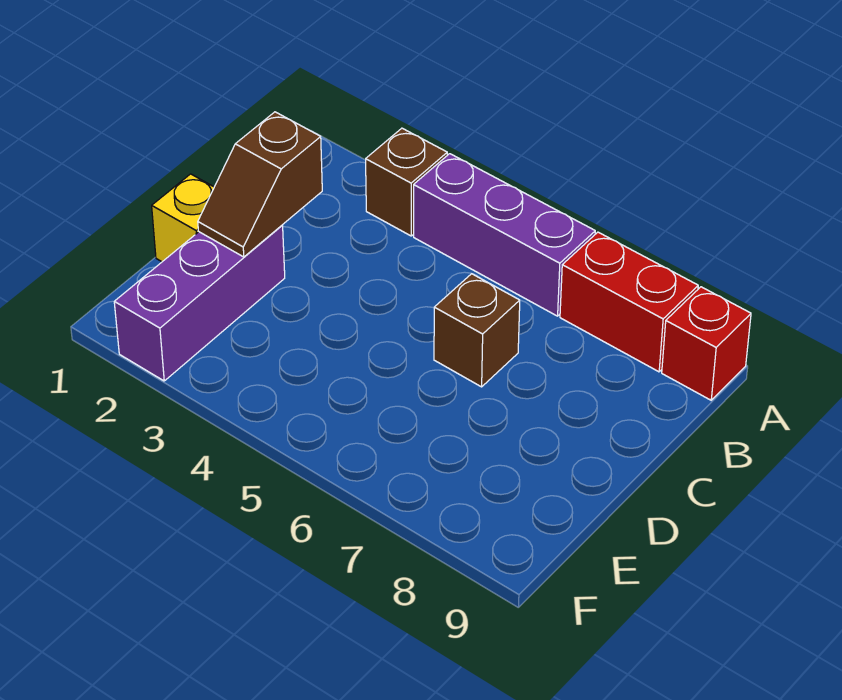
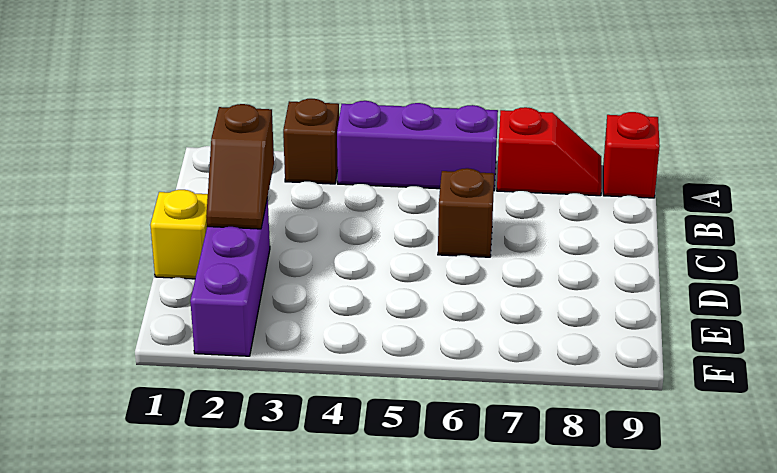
red brick A7:A8 level 1 -> red slope A7:A8 level 1 top 7

